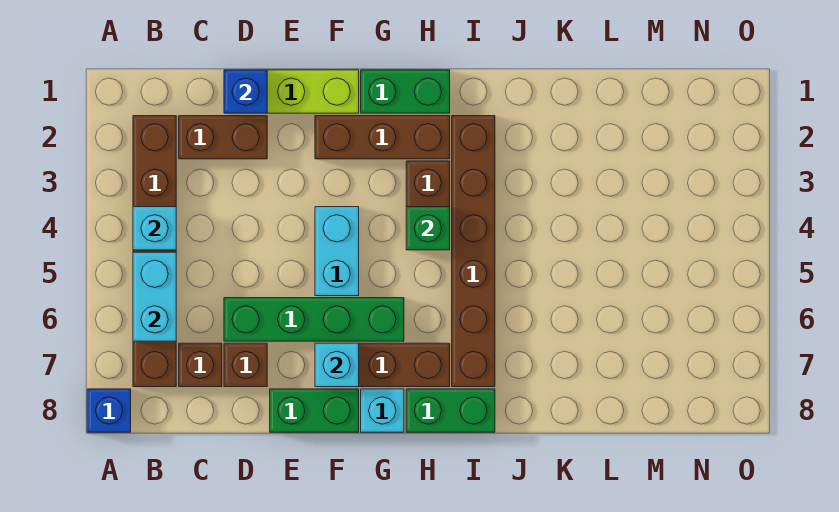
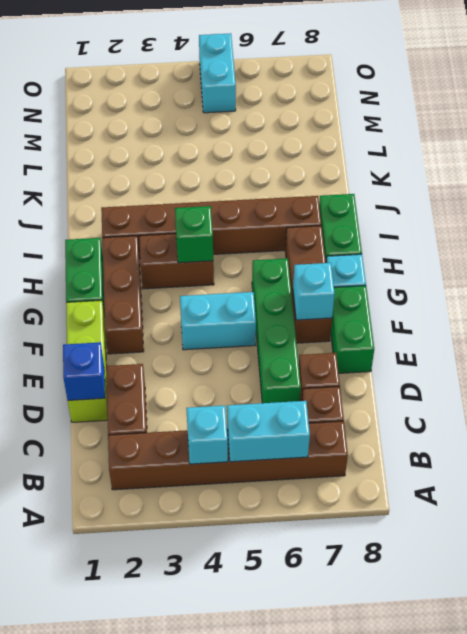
blue brick A8 level 1 -> none
none -> cyan brick N5:O5 level 1

